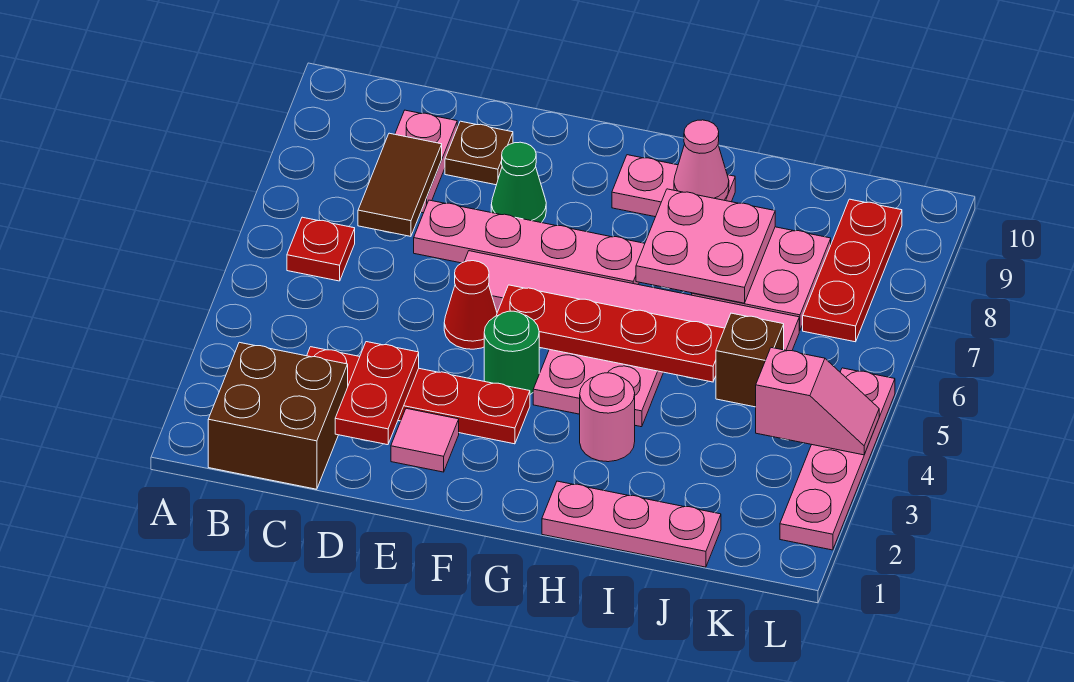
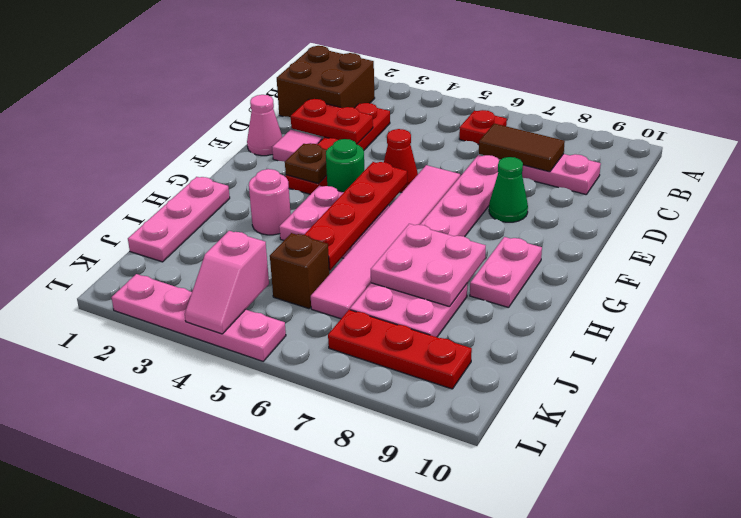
brown plate D9 level 1 -> brown plate F3 level 2
pink cone H9 level 2 -> pink cone E1 level 1

